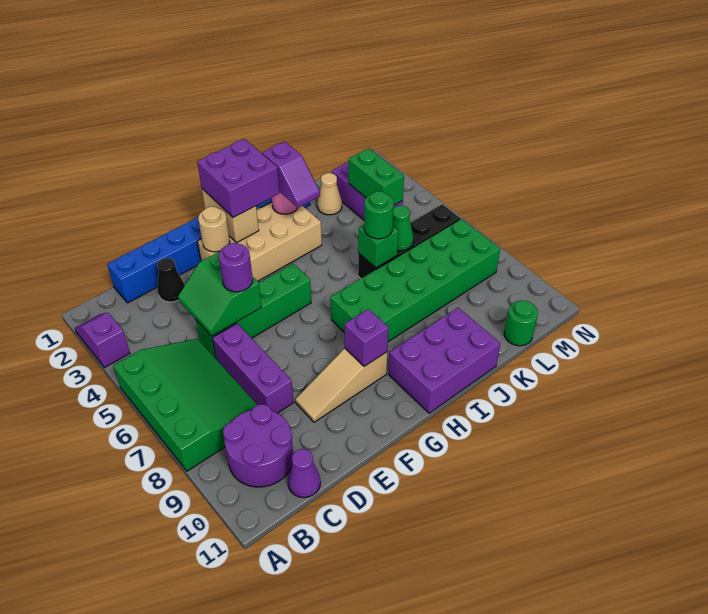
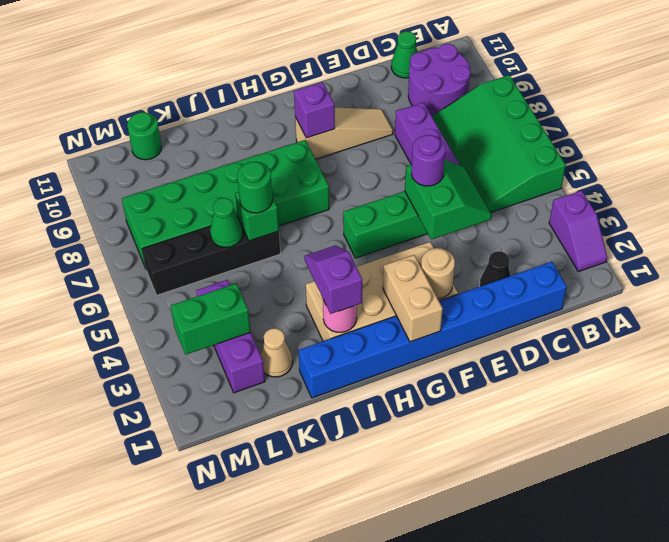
purple cone C11 level 1 -> green cone C11 level 1
purple brick G1:H2 level 3 -> none
purple brick H10:J11 level 1 -> none
green brick L3:L4 level 2 -> green brick L3:M3 level 2

